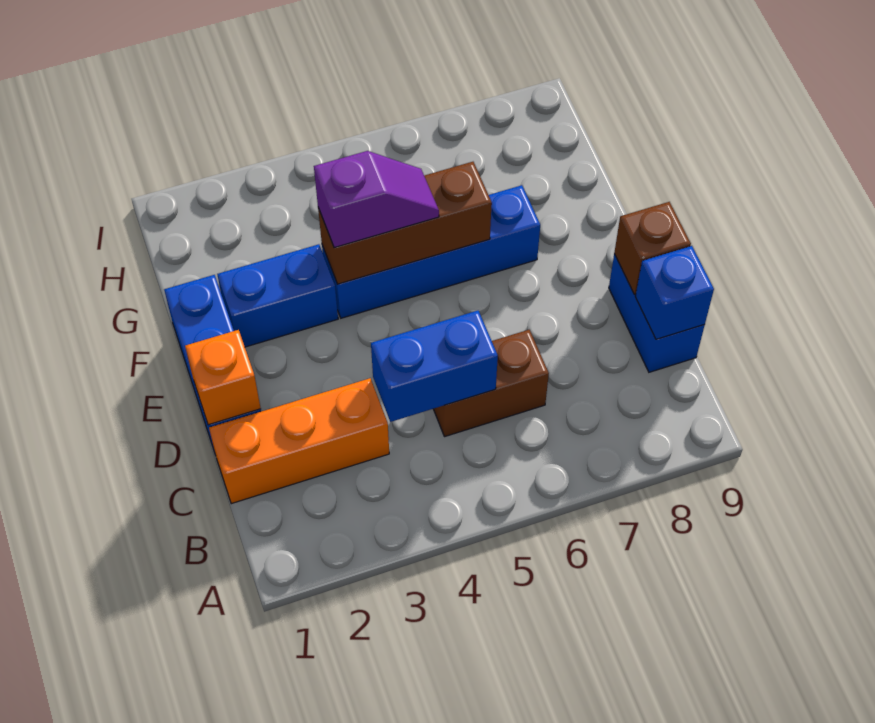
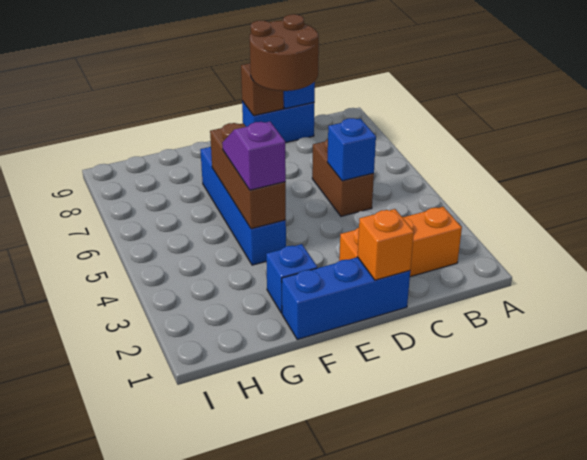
orange brick C1:C3 level 1 -> orange brick B2:D2 level 1
blue brick C4:C5 level 2 -> blue brick C5 level 2
none -> brown round brick C8:D9 level 3
blue brick F2:F3 level 1 -> blue brick F2 level 1

